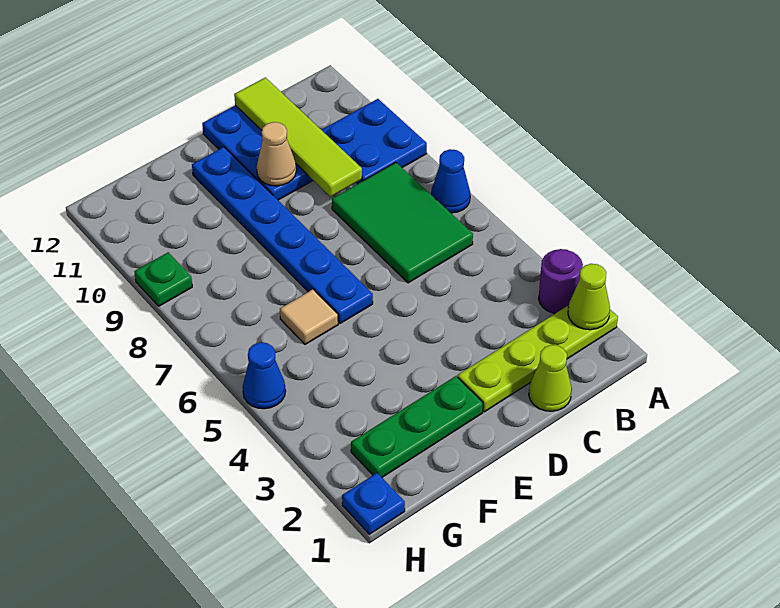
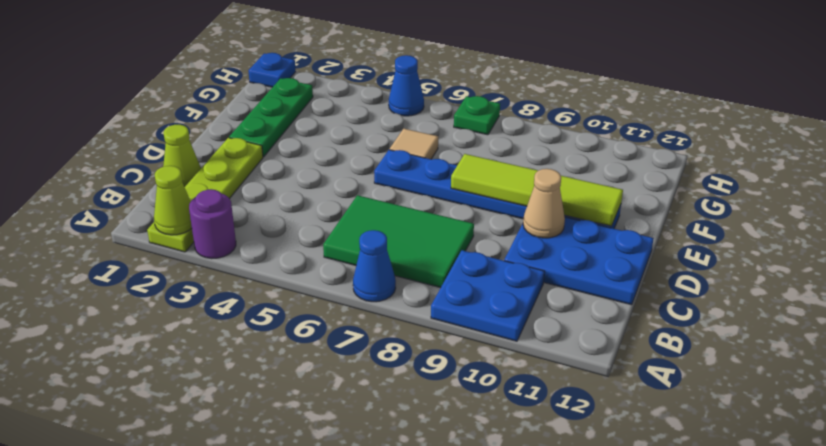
lime tile C9:C12 level 2 -> lime tile E8:E11 level 2
green plate H9 level 1 -> green plate H7 level 1

